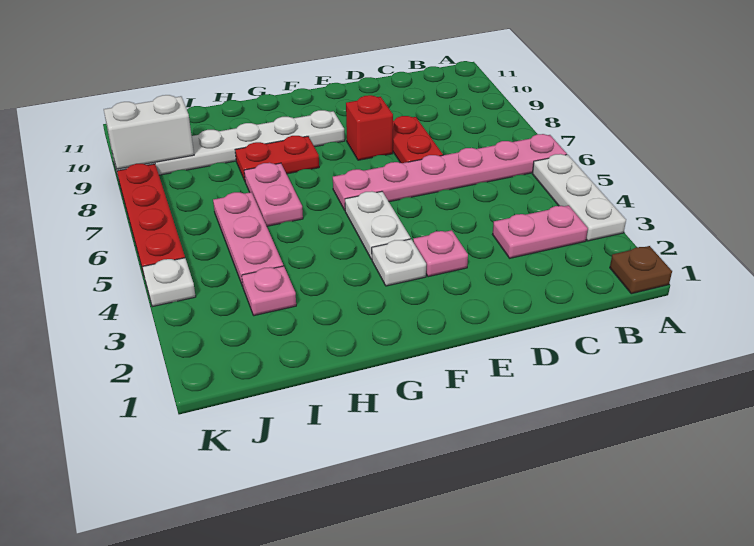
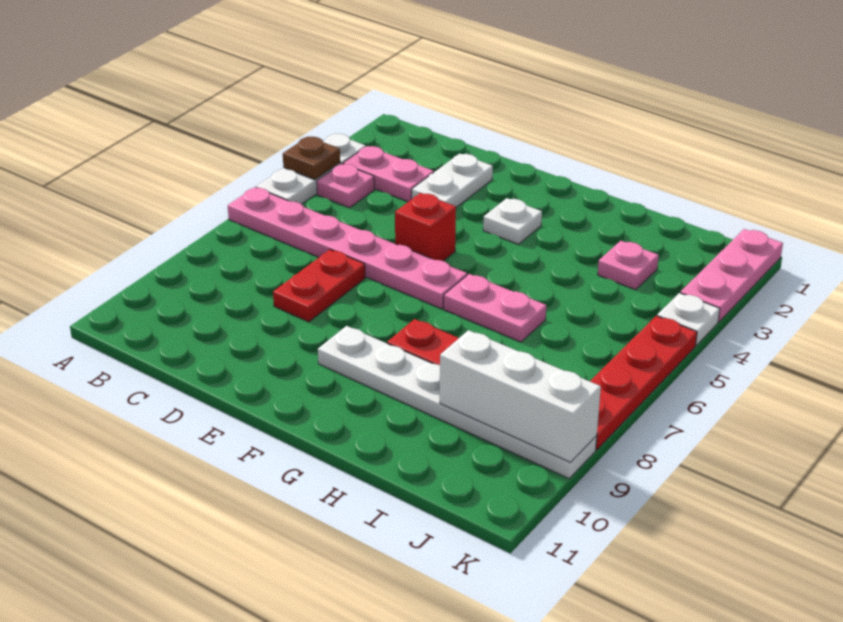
brown plate A1 level 1 -> brown plate A4 level 2
pink plate E3 level 1 -> pink plate B4 level 1
red brick E8 level 1 -> red brick E5 level 1
white plate F4:F5 level 1 -> white plate D2:D3 level 1
pink plate H6:H7 level 1 -> pink plate G6:H6 level 1
pink plate I4:I6 level 1 -> pink plate K1:K3 level 1
white brick J9:K9 level 2 -> white brick I9:K9 level 2

